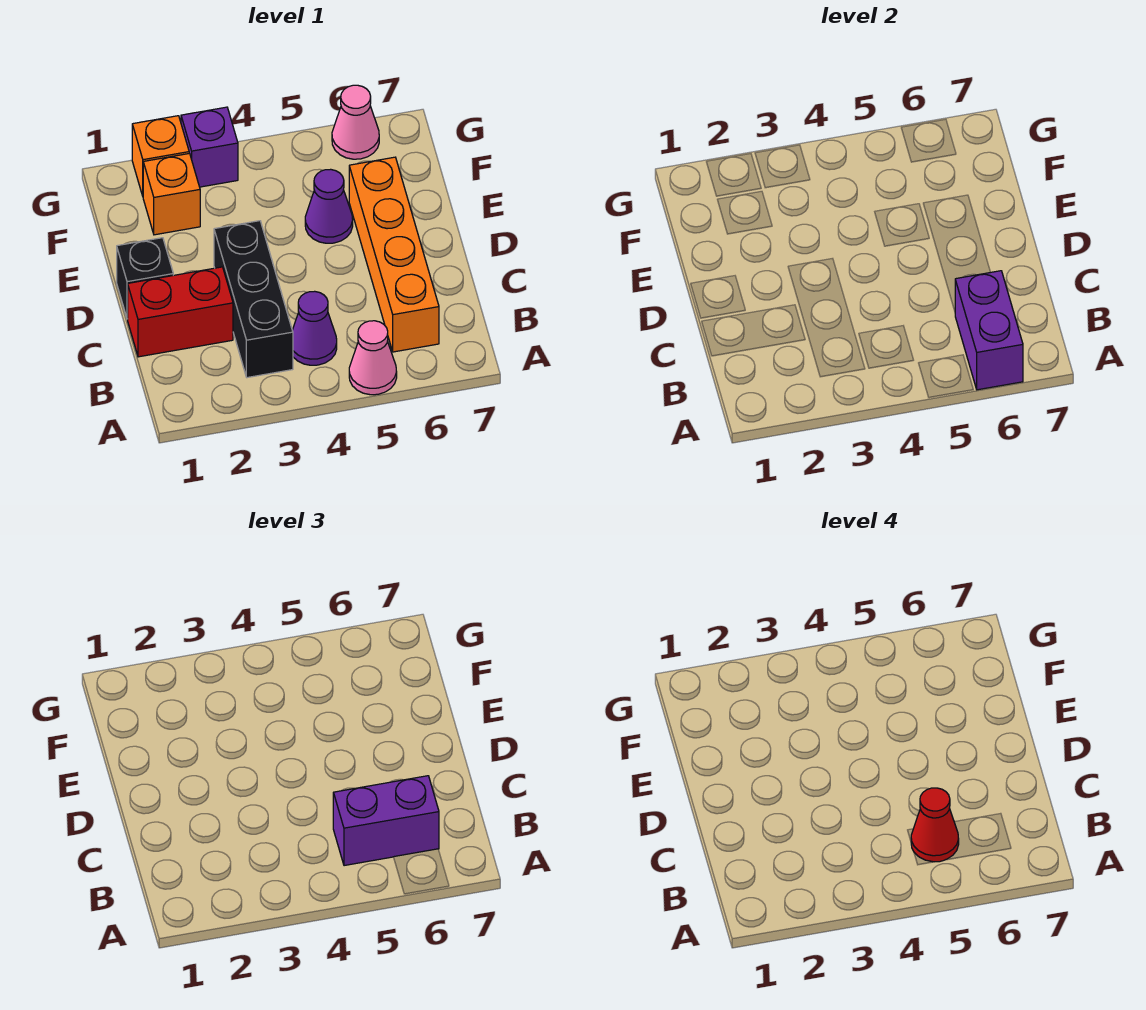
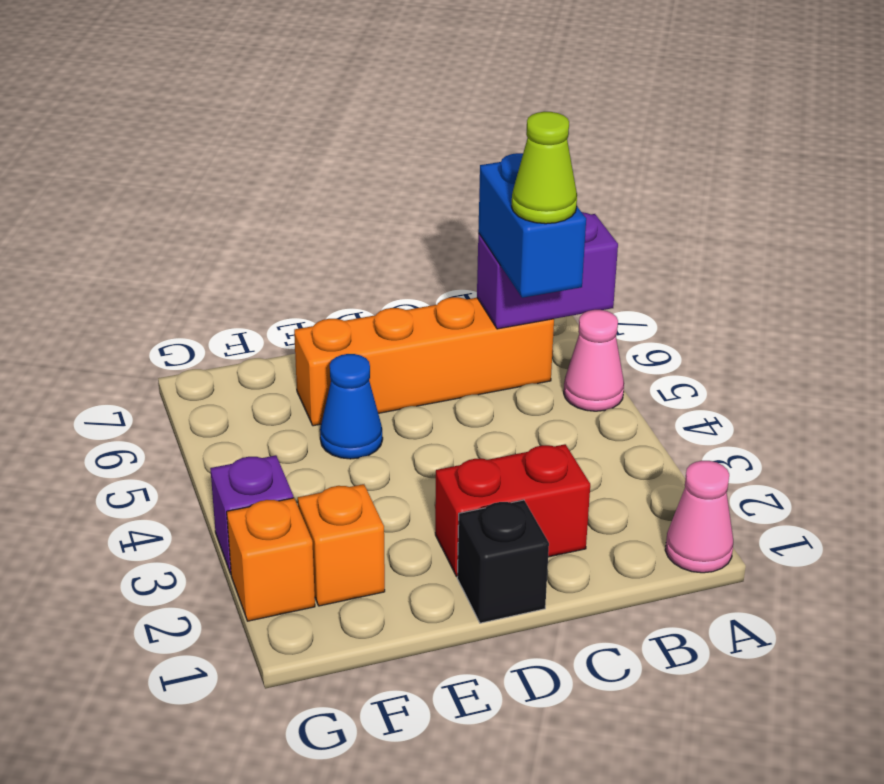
black brick B3:D3 level 1 -> none
purple cone B4 level 1 -> none
purple brick B5:B6 level 3 -> blue brick B5:B6 level 3
red cone B5 level 4 -> lime cone B5 level 4
red brick C1:C2 level 1 -> red brick C2:D2 level 1
purple cone E5 level 1 -> blue cone E5 level 1
pink cone G6 level 1 -> pink cone A1 level 1

